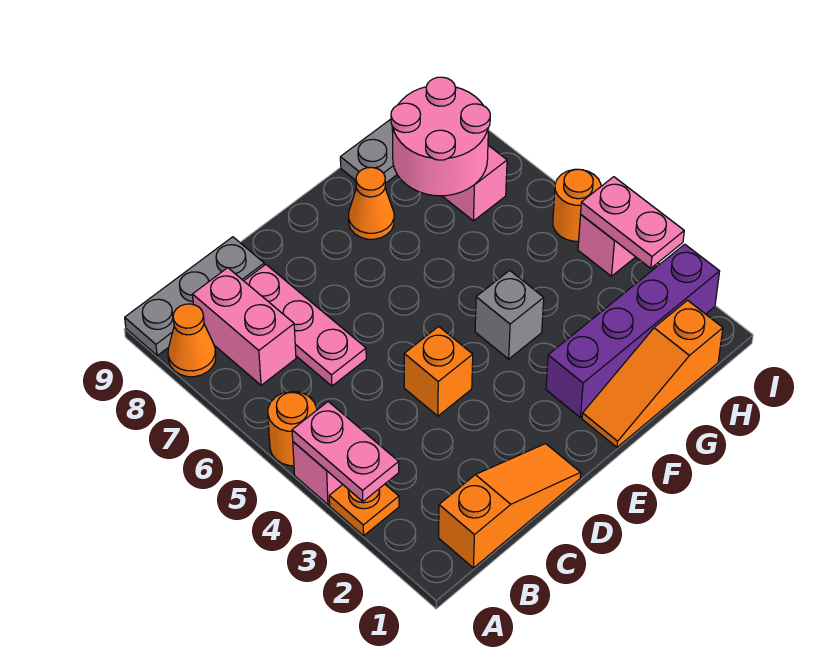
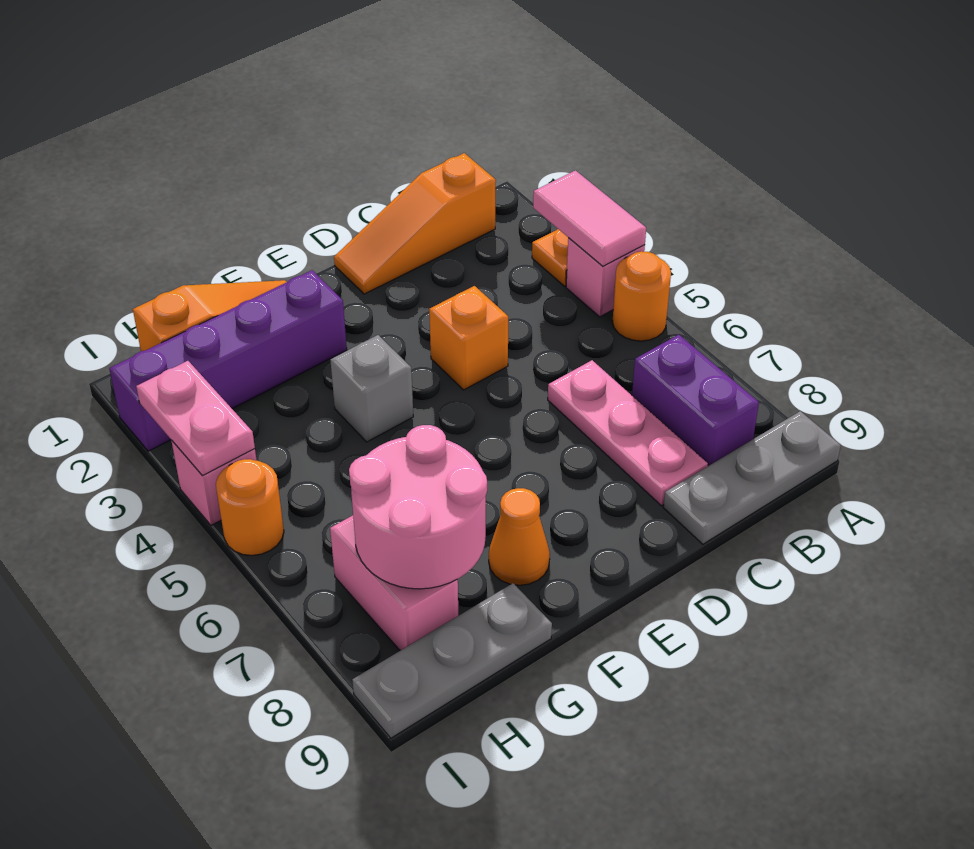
pink plate A3:A4 level 2 -> pink tile A3:A4 level 2
orange cone A8 level 1 -> none
pink brick B7:B8 level 1 -> purple brick B7:B8 level 1

